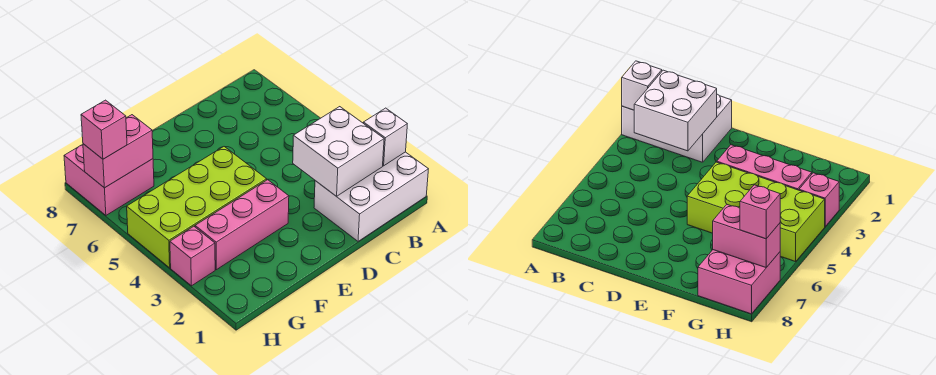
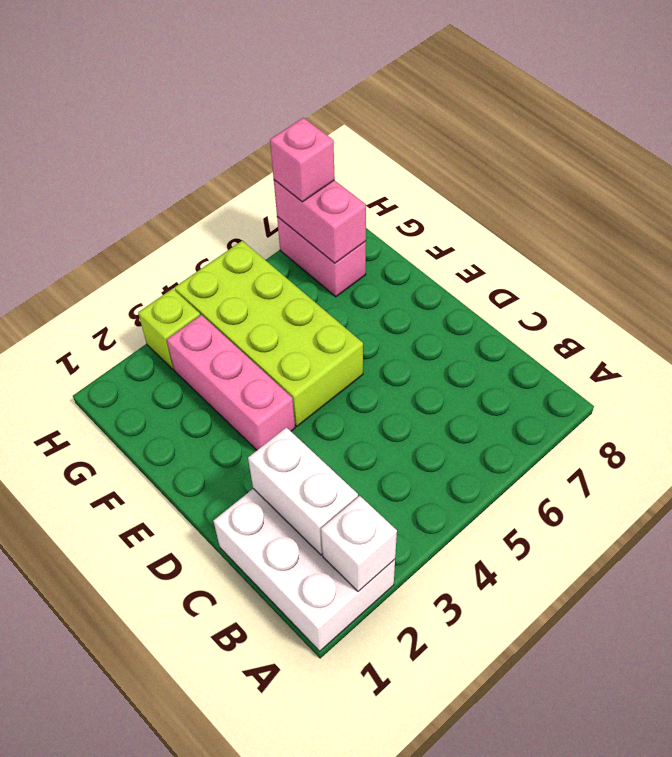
white brick B2:C3 level 2 -> white brick B2:C2 level 2
pink brick G7:H8 level 1 -> pink brick G7:H7 level 1
pink brick H3 level 1 -> lime brick H3 level 1

